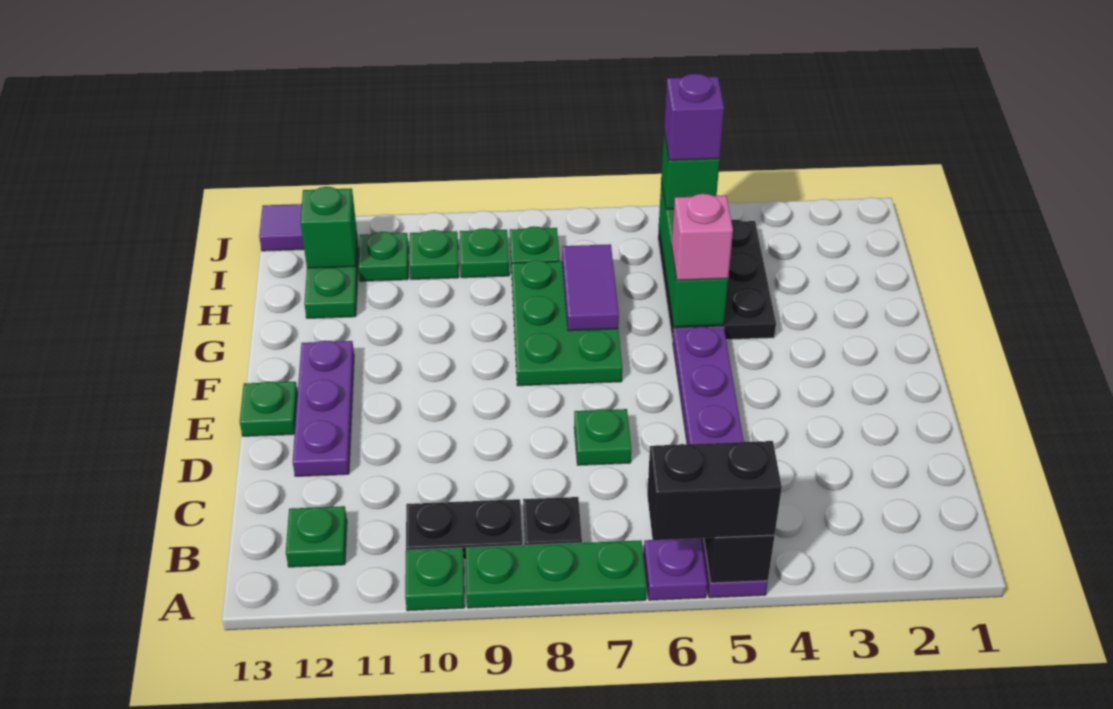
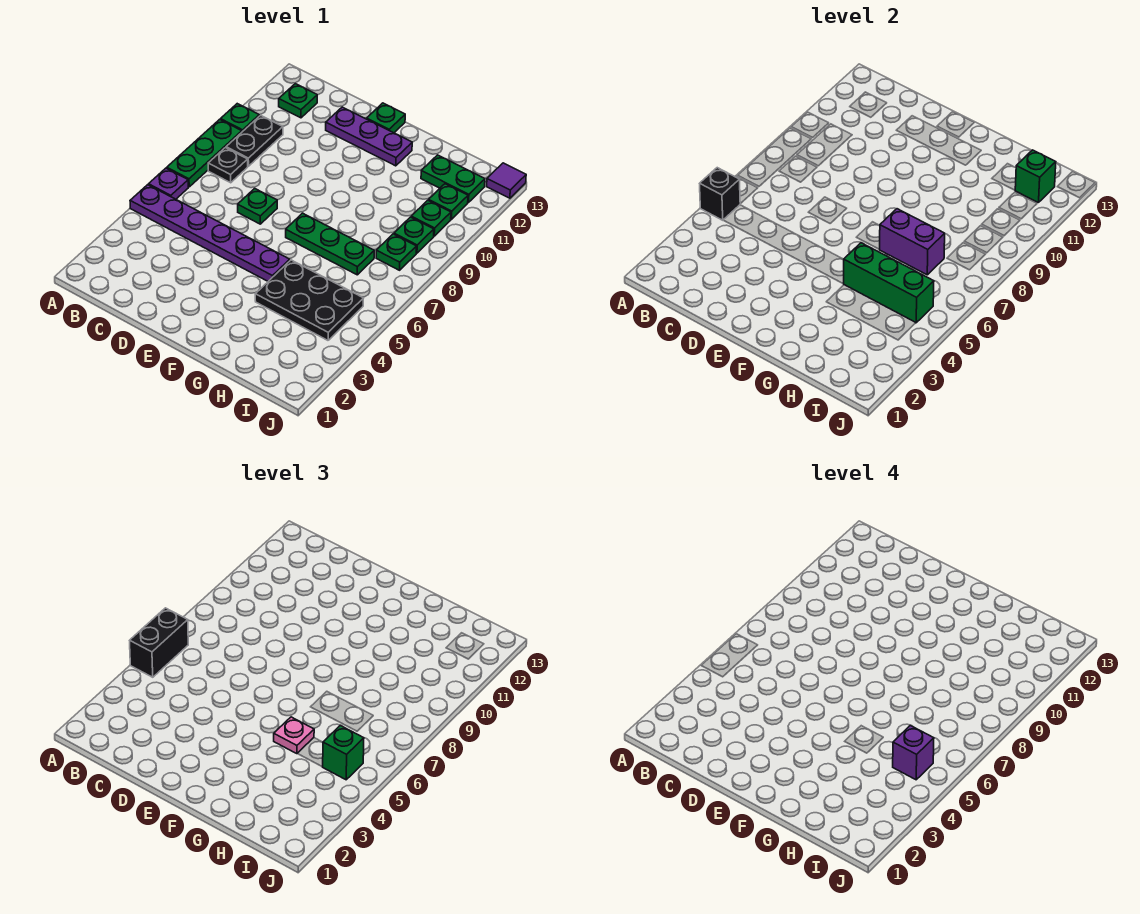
green plate F7:H8 level 1 -> green plate F7:H7 level 1
pink brick G5 level 3 -> pink plate G5 level 3
purple tile G7:H7 level 2 -> purple brick G7:H7 level 2

